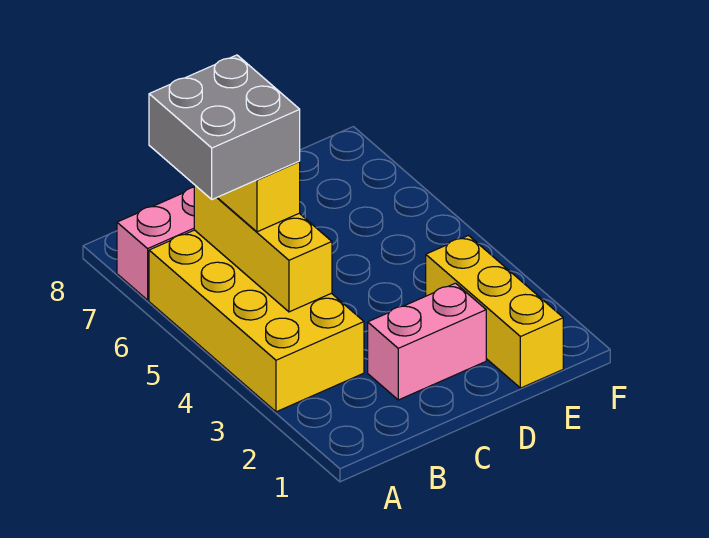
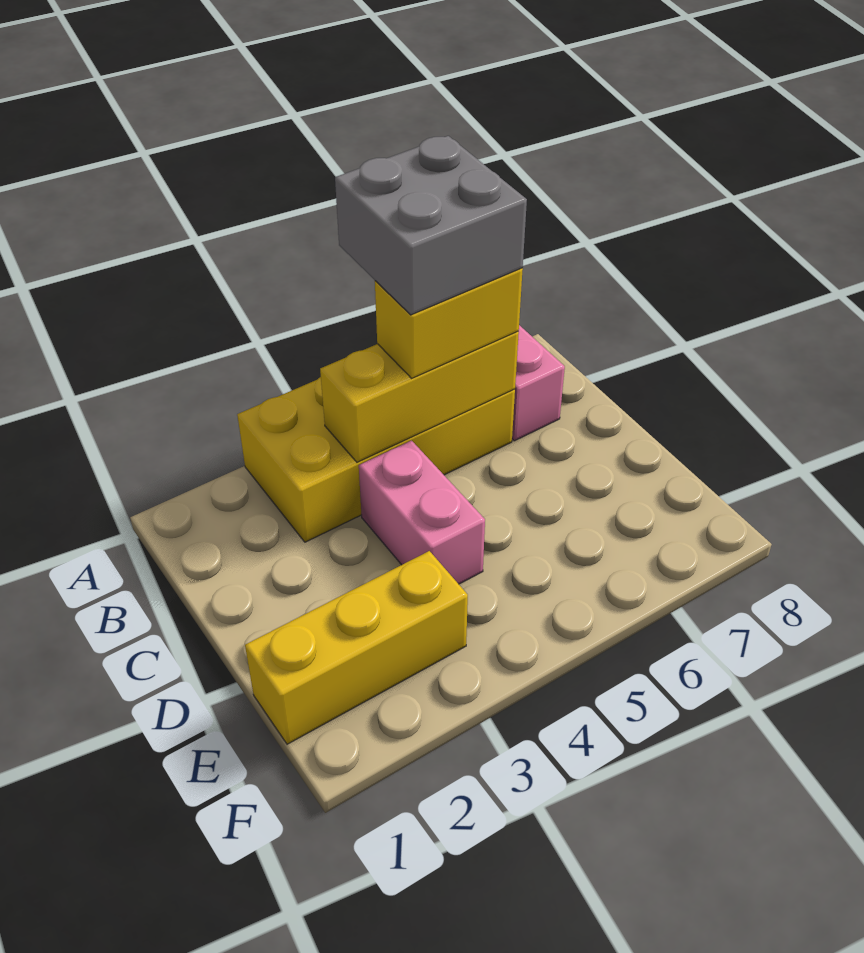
pink brick C2:D2 level 1 -> pink brick C4:D4 level 1

